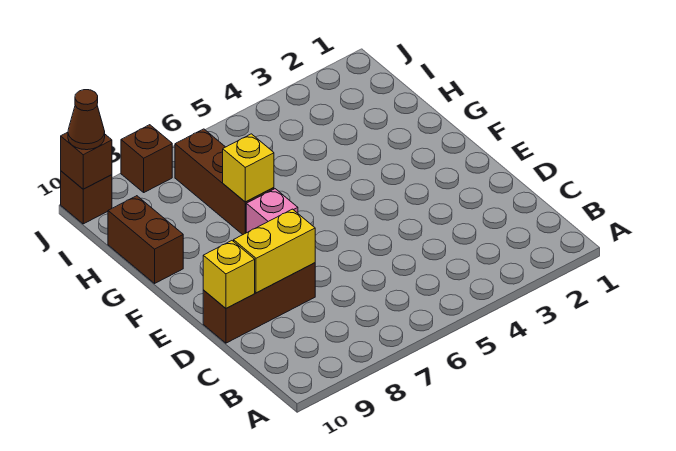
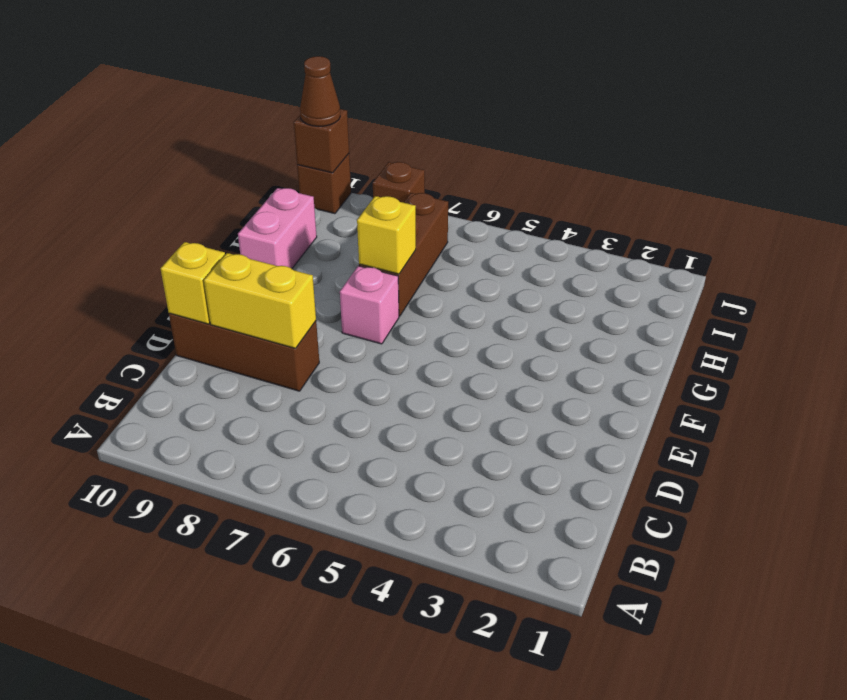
brown brick G10:H10 level 1 -> pink brick G10:H10 level 1

